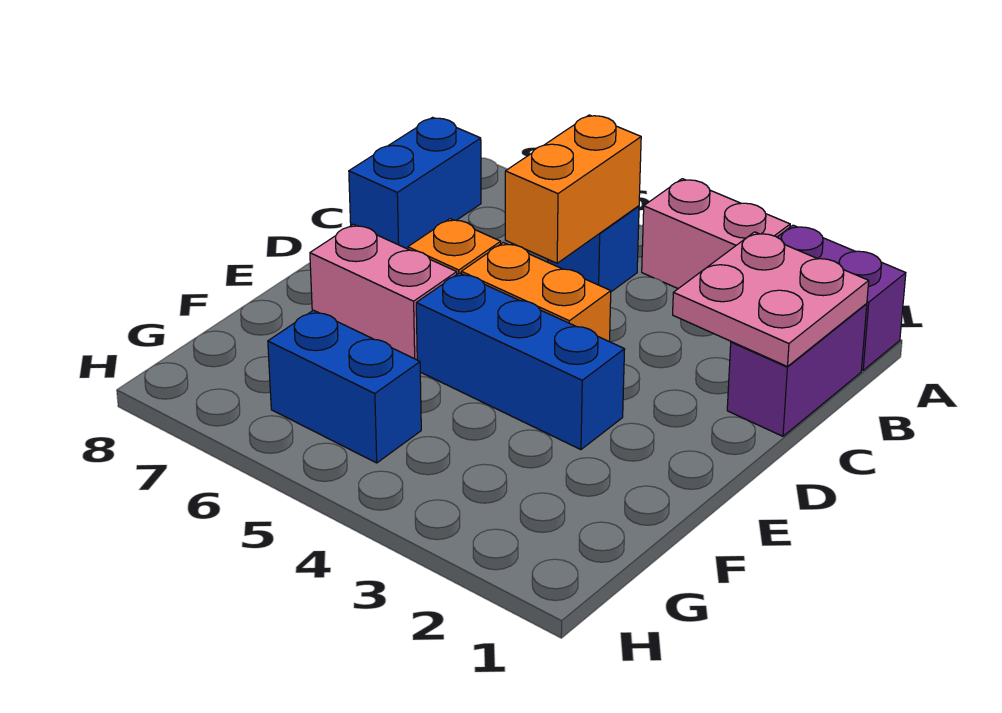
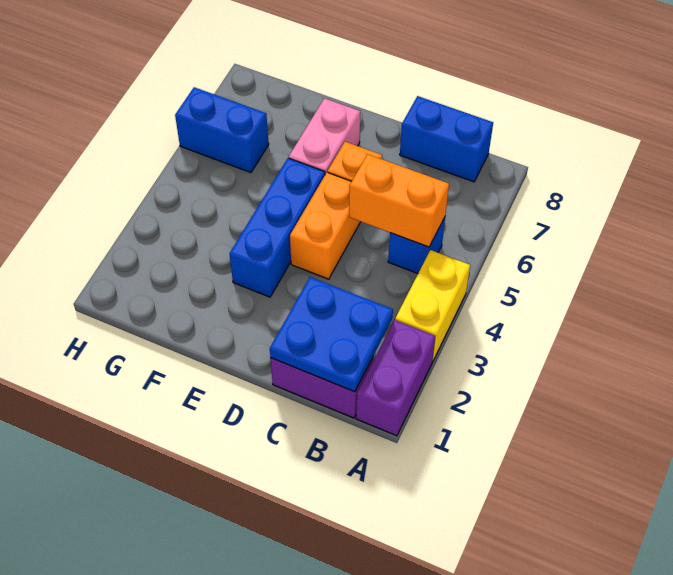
pink brick A3:A4 level 1 -> yellow brick A3:A4 level 1
pink plate B1:C2 level 2 -> blue plate B1:C2 level 2
blue brick G5:G6 level 1 -> blue brick G6:H6 level 1

